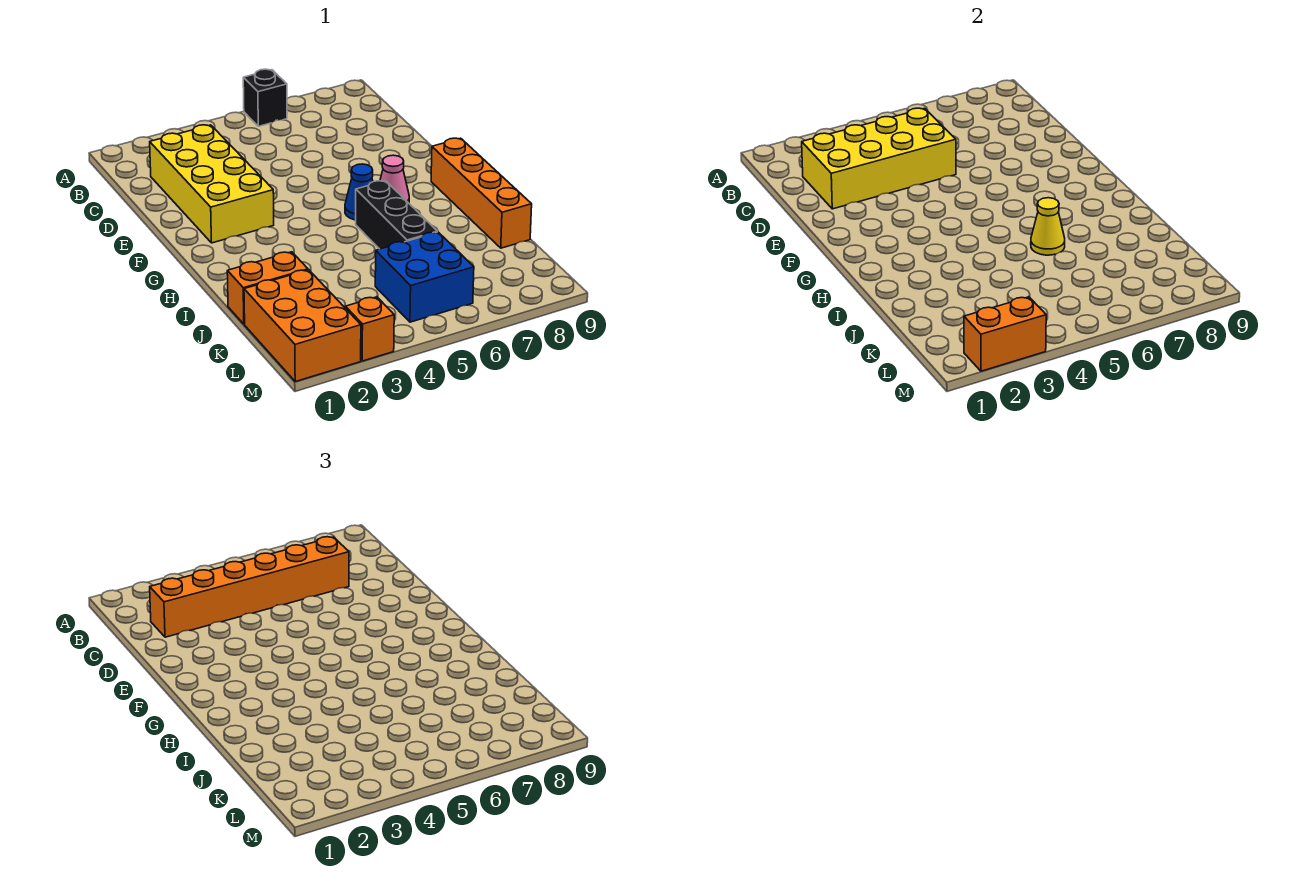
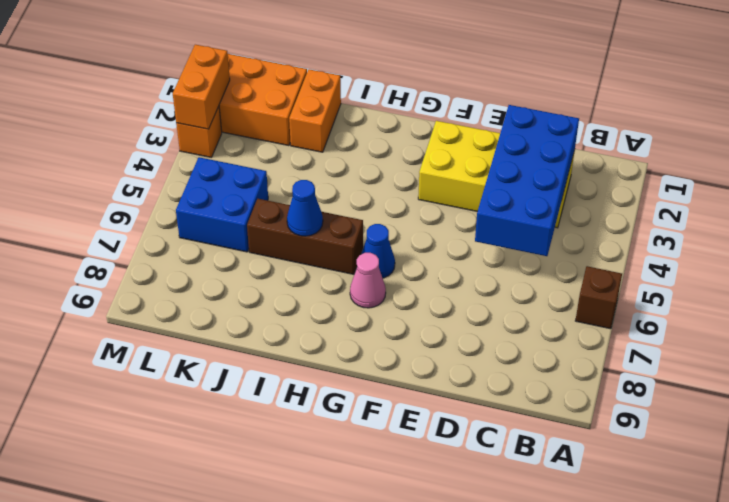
black brick A6 level 1 -> brown brick A6 level 1
yellow brick C2:D5 level 2 -> blue brick C2:D5 level 2
orange brick C2:C7 level 3 -> none
orange brick G9:J9 level 1 -> none
black brick H6:J6 level 1 -> brown brick H6:J6 level 1
yellow cone I6 level 2 -> blue cone I6 level 2

